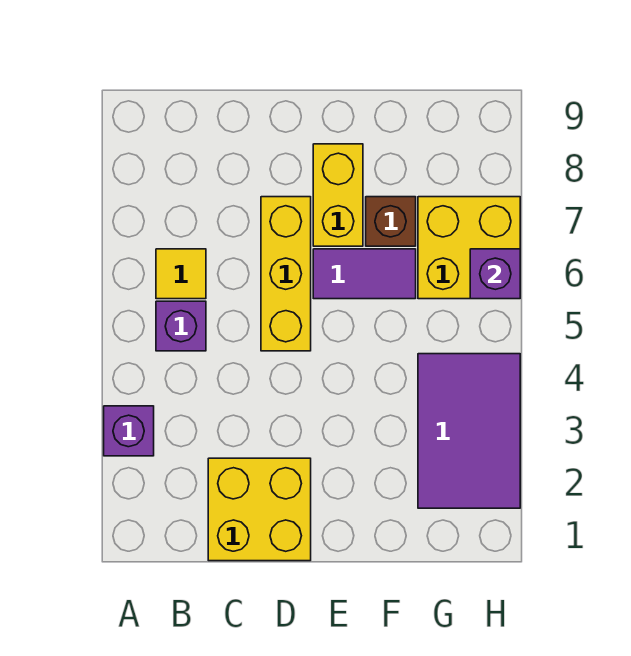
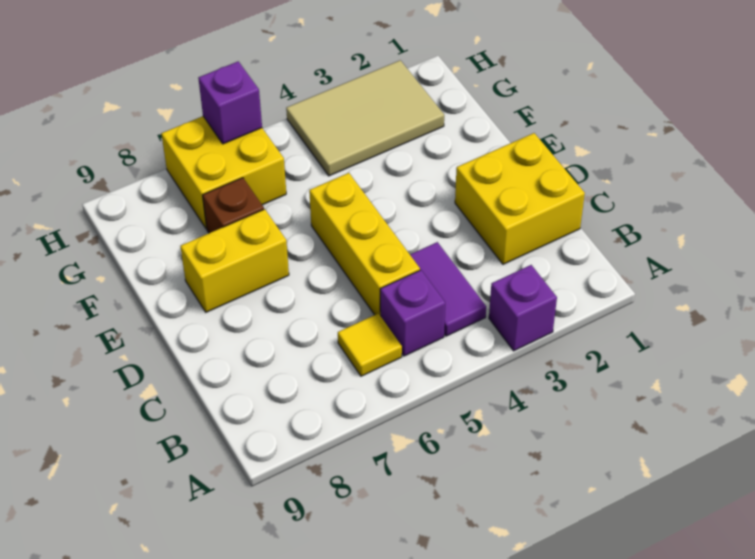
yellow brick D5:D7 level 1 -> yellow brick C5:E5 level 1
purple tile E6:F6 level 1 -> purple tile B4:C4 level 1
purple tile G2:H4 level 1 -> tan tile G2:H4 level 1

